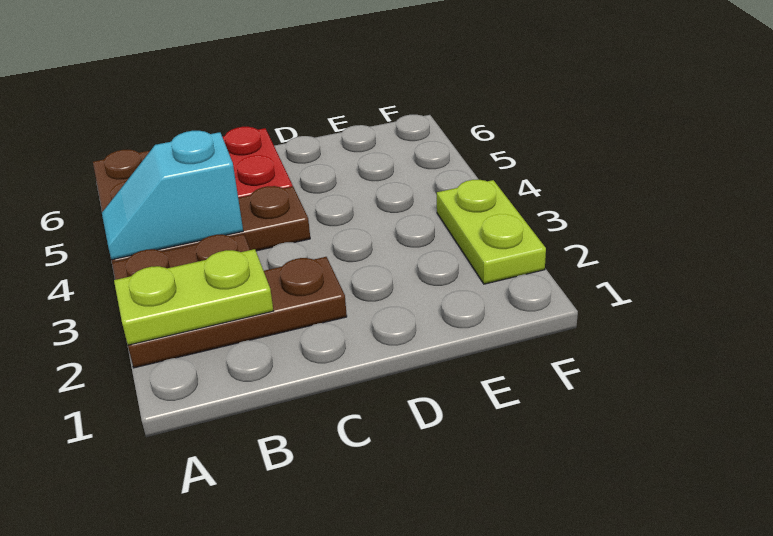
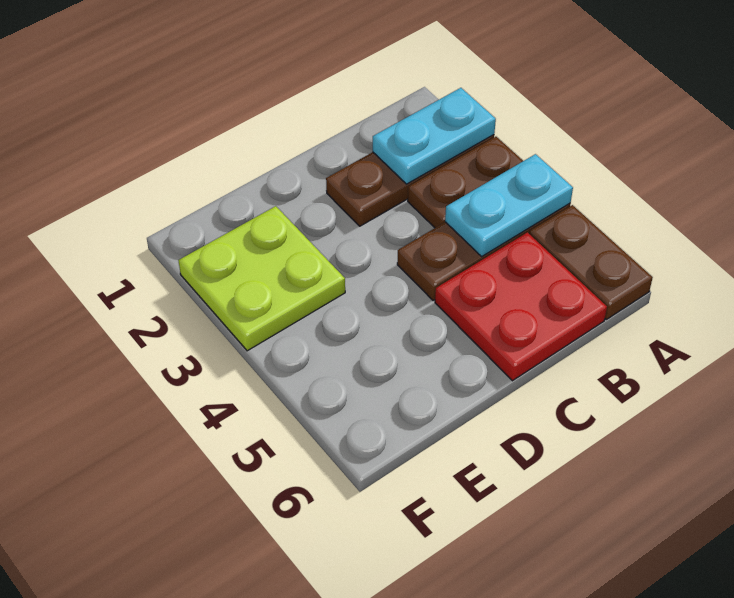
lime plate A2:B2 level 2 -> cyan plate A2:B2 level 2
cyan slope A4:B4 level 2 top B -> cyan plate A4:B4 level 2
lime plate F2:F3 level 1 -> lime plate E2:F3 level 1

